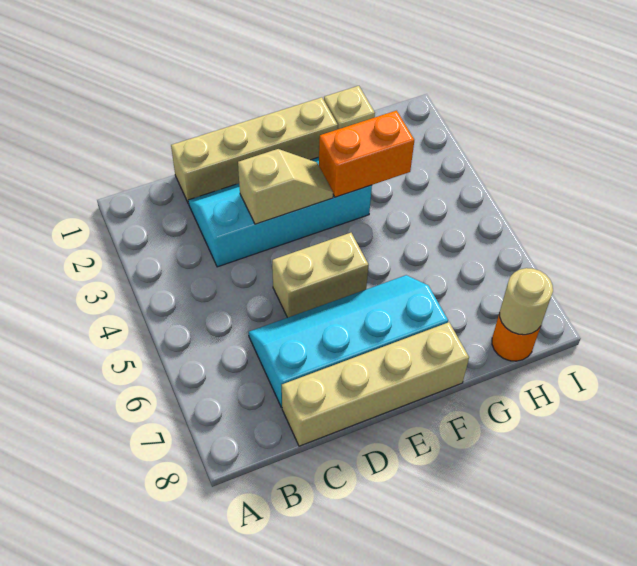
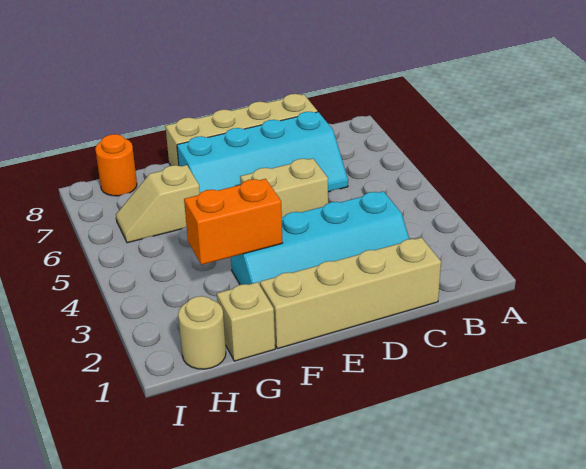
tan slope D3:E3 level 2 top D -> tan slope G6:H6 level 1 top G
tan round brick H8 level 2 -> tan round brick H1 level 1

